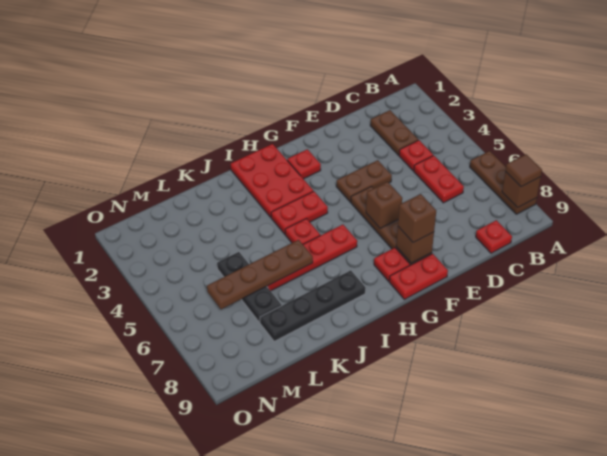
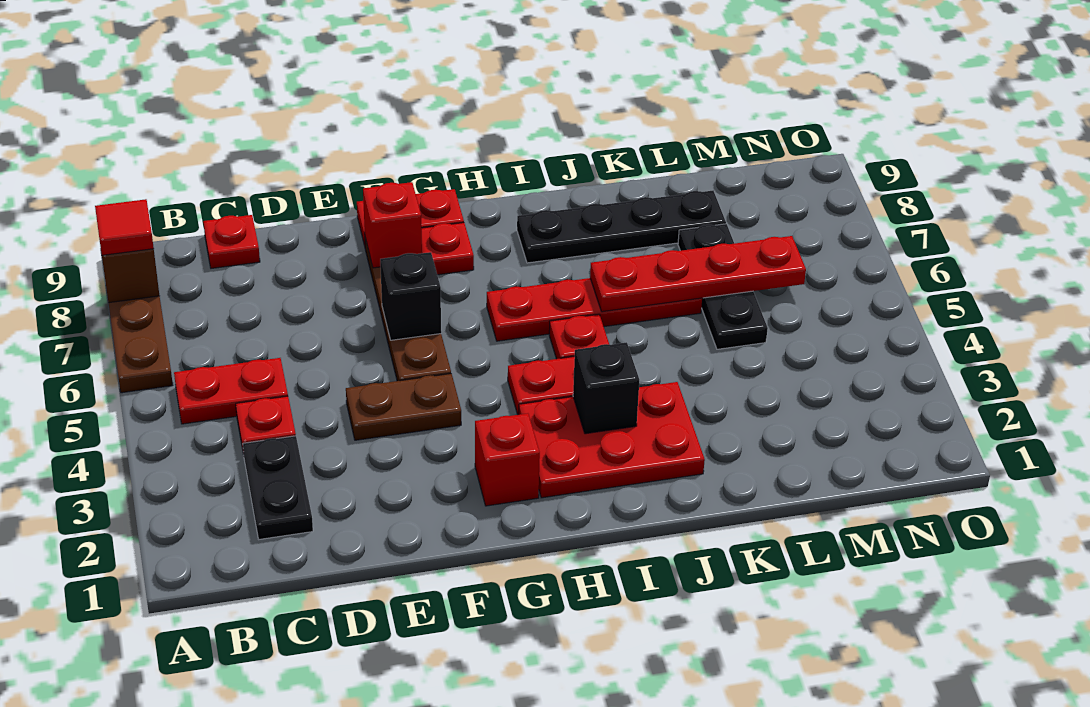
brown tile A8 level 3 -> red tile A8 level 3
brown plate C2:C3 level 1 -> black plate C2:C3 level 1
red plate C5:C6 level 1 -> red plate B5:C5 level 1
brown brick F6 level 2 -> black brick F6 level 2
brown brick F8 level 2 -> red brick F8 level 2
brown brick F8 level 3 -> none
red plate G2 level 1 -> red brick G2 level 1
red plate H1:I3 level 1 -> red plate H2:J3 level 1
none -> black brick I3 level 2
brown plate J6:M6 level 2 -> red plate J6:M6 level 2

